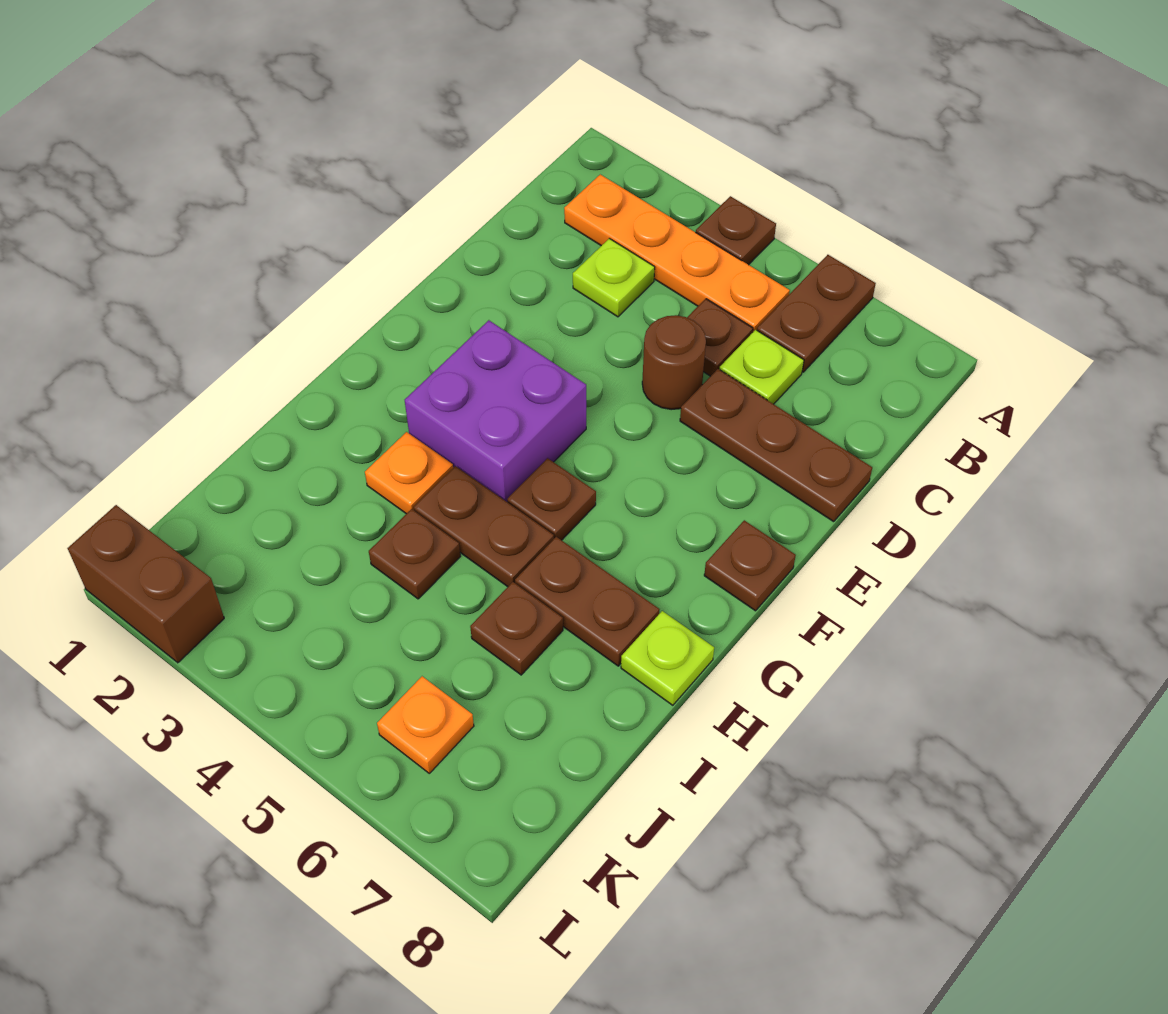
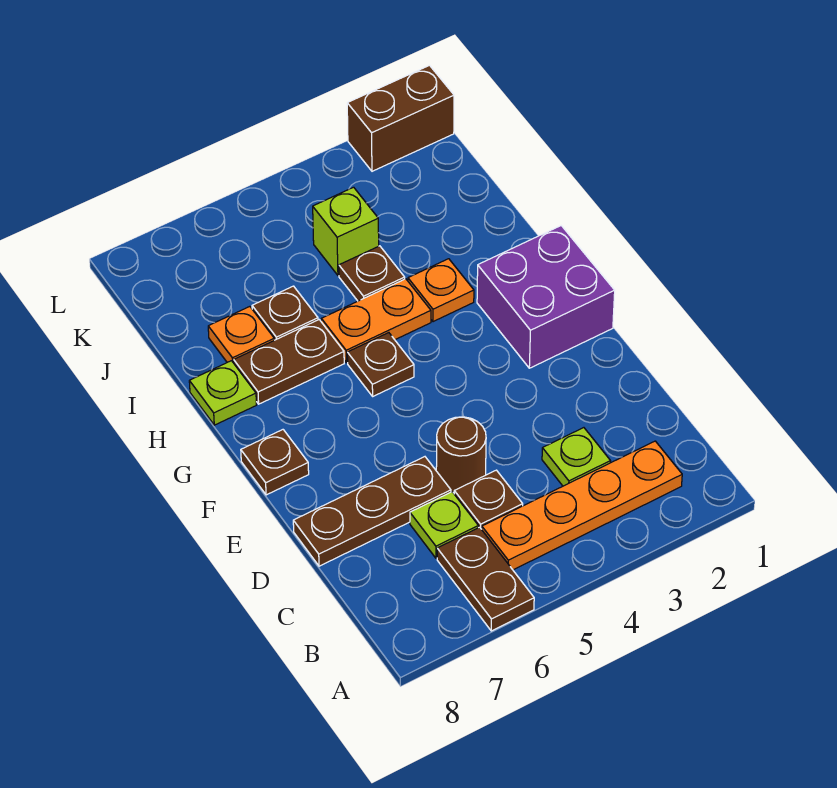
brown plate A4 level 1 -> none
purple brick F3:G4 level 1 -> purple brick F1:G2 level 1
brown plate H4:H5 level 1 -> orange plate H4:H5 level 1
none -> lime brick J4 level 1
orange plate K6 level 1 -> orange plate I7 level 1

